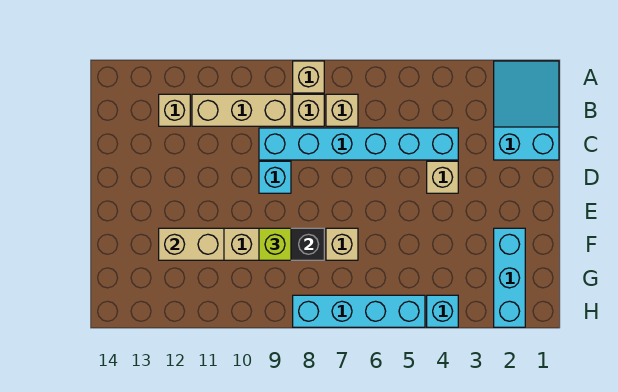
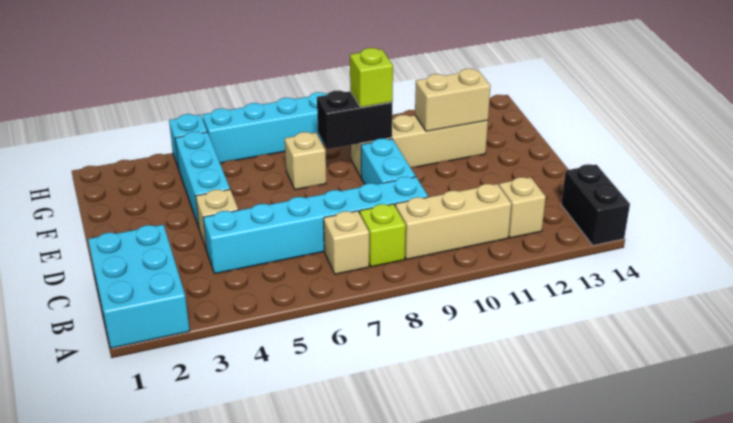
cyan slope A1:C2 level 1 top C -> cyan brick A1:C2 level 1
tan brick A8 level 1 -> none
none -> black brick A14:B14 level 1
tan brick B8 level 1 -> lime brick B8 level 1
cyan brick D9 level 1 -> cyan brick D9:E9 level 1
cyan brick F2:H2 level 1 -> cyan brick E4:G4 level 1

